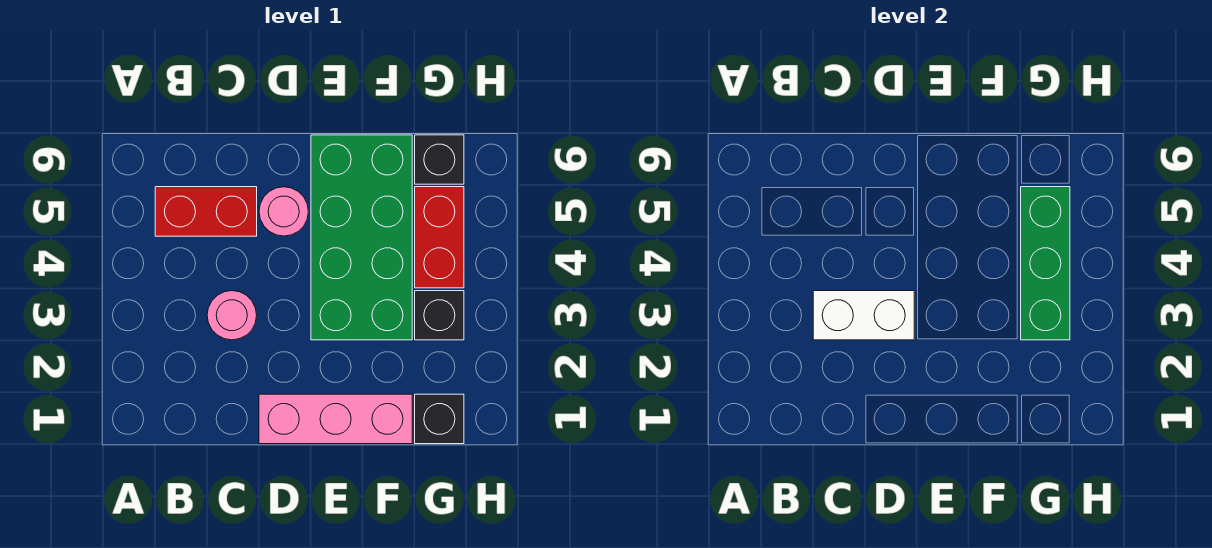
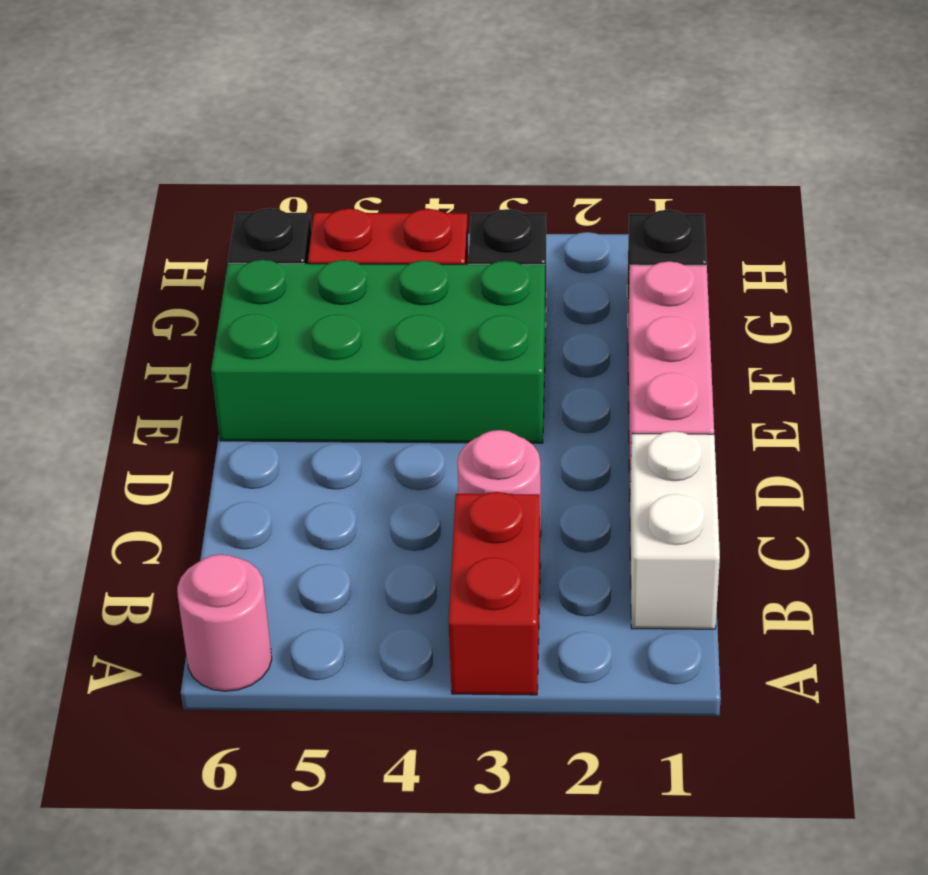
red brick B5:C5 level 1 -> red brick A3:B3 level 1
white brick C3:D3 level 2 -> white brick B1:C1 level 1
pink round brick D5 level 1 -> pink round brick A6 level 1
green brick G3:G5 level 2 -> none

